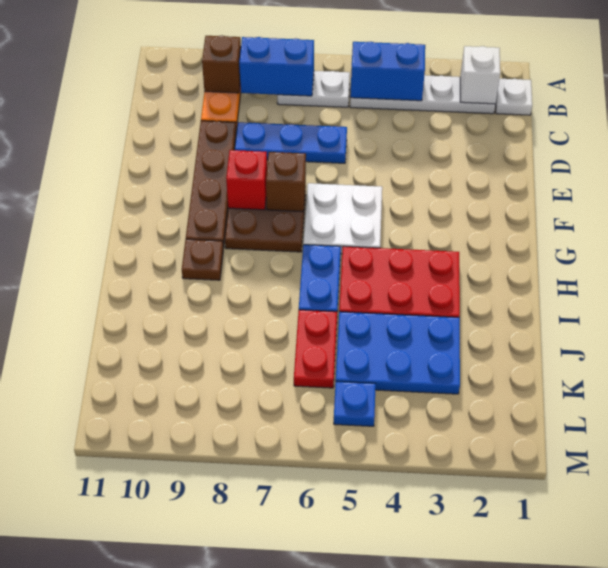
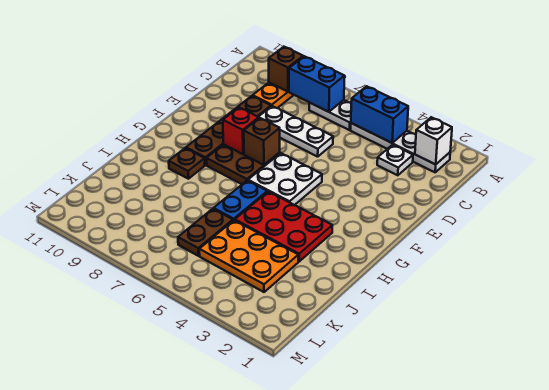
white plate B1 level 1 -> white plate C3 level 1
blue plate D6:D8 level 1 -> white plate D6:D8 level 1
blue plate J3:K5 level 1 -> orange plate J3:K5 level 1
red plate J6:K6 level 1 -> brown plate J6:K6 level 1
blue plate L5 level 1 -> none

